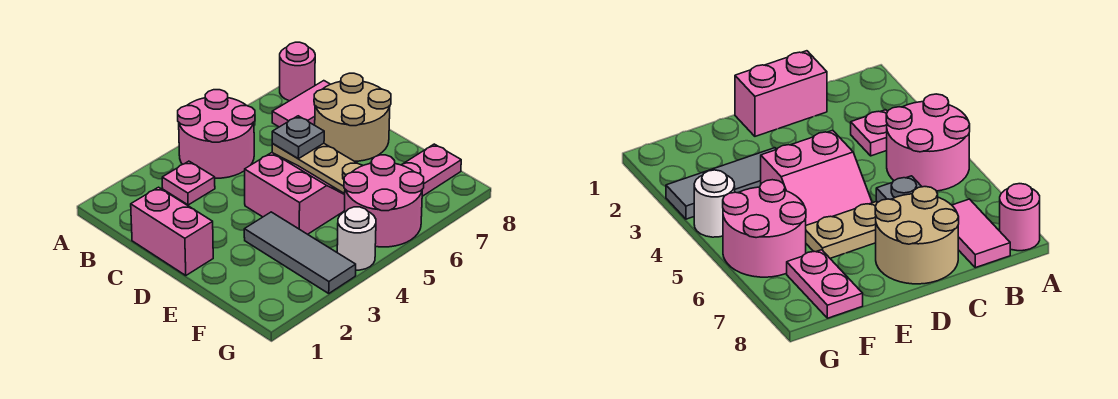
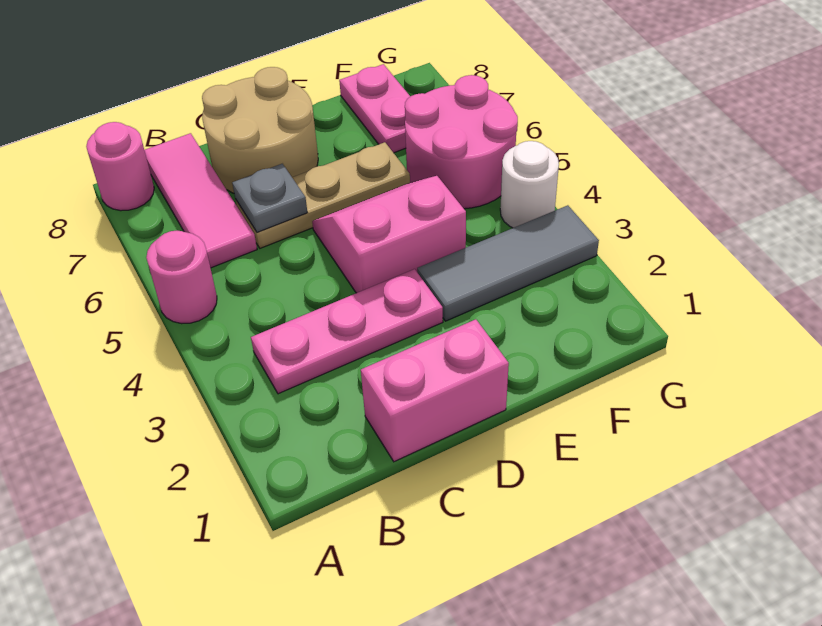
pink round brick A4:B5 level 1 -> pink round brick A5 level 1
pink plate B3 level 1 -> pink plate B3:D3 level 1
pink tile B7:B8 level 1 -> pink tile B6:B8 level 1

